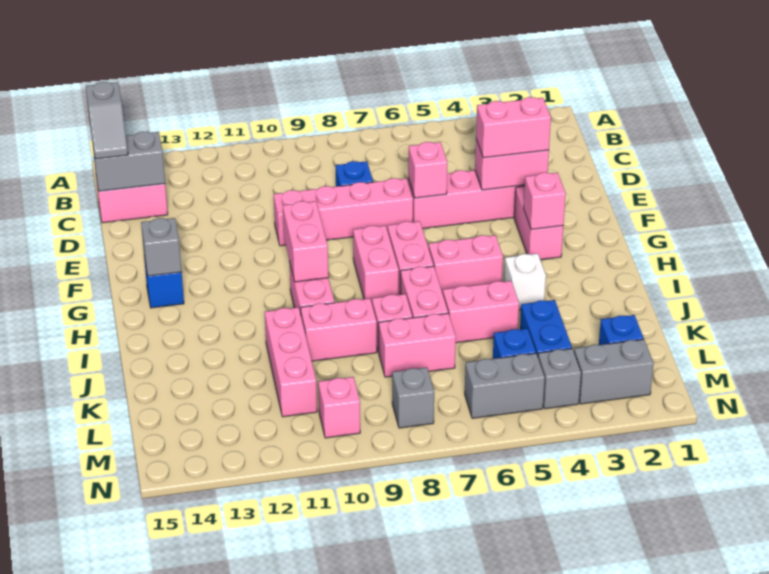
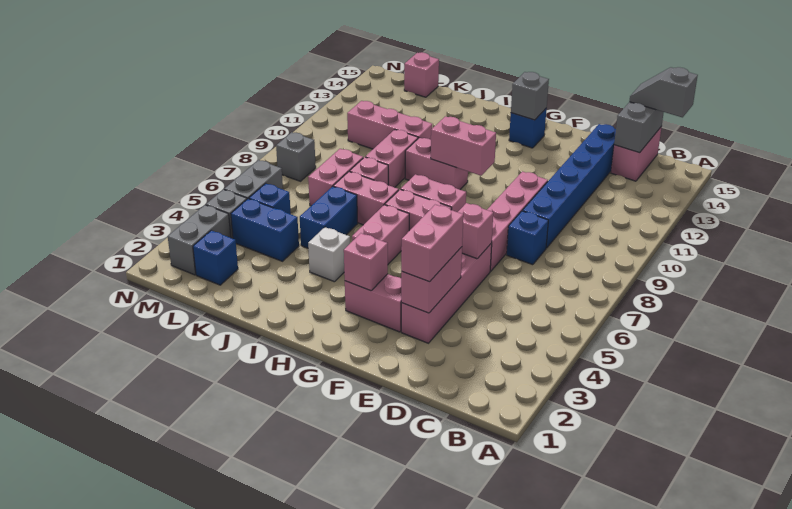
none -> blue brick D9:D14 level 1
pink brick J5:J6 level 1 -> blue brick J5:J6 level 1
pink brick M10 level 1 -> pink brick L15 level 1

